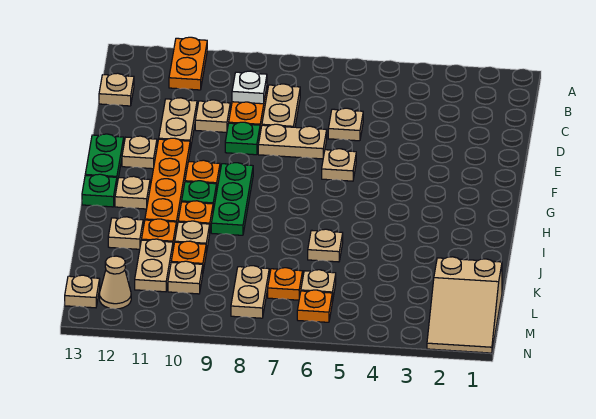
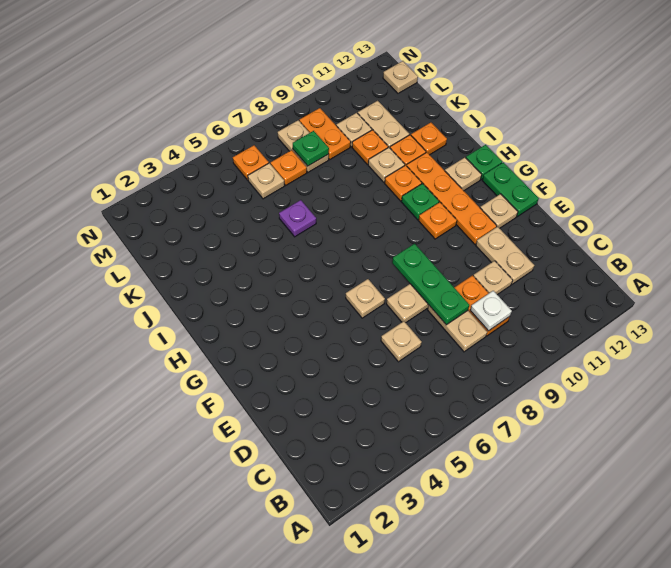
orange plate A11:B11 level 1 -> orange plate L9:M9 level 1
tan plate C13 level 1 -> none
green plate E9 level 1 -> green plate L8 level 2
green plate G9:I9 level 1 -> green plate D8:F8 level 2
tan plate J6 level 1 -> purple plate J6 level 1
tan plate J12 level 1 -> orange plate J12 level 1
tan slope L1:N2 level 1 top L -> none
tan cone M12 level 1 -> none

